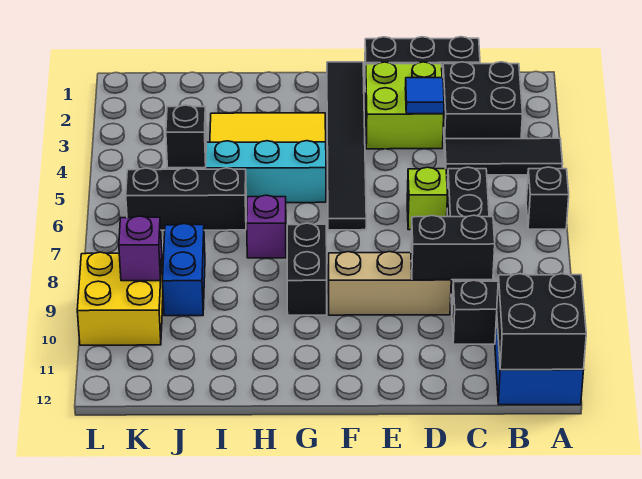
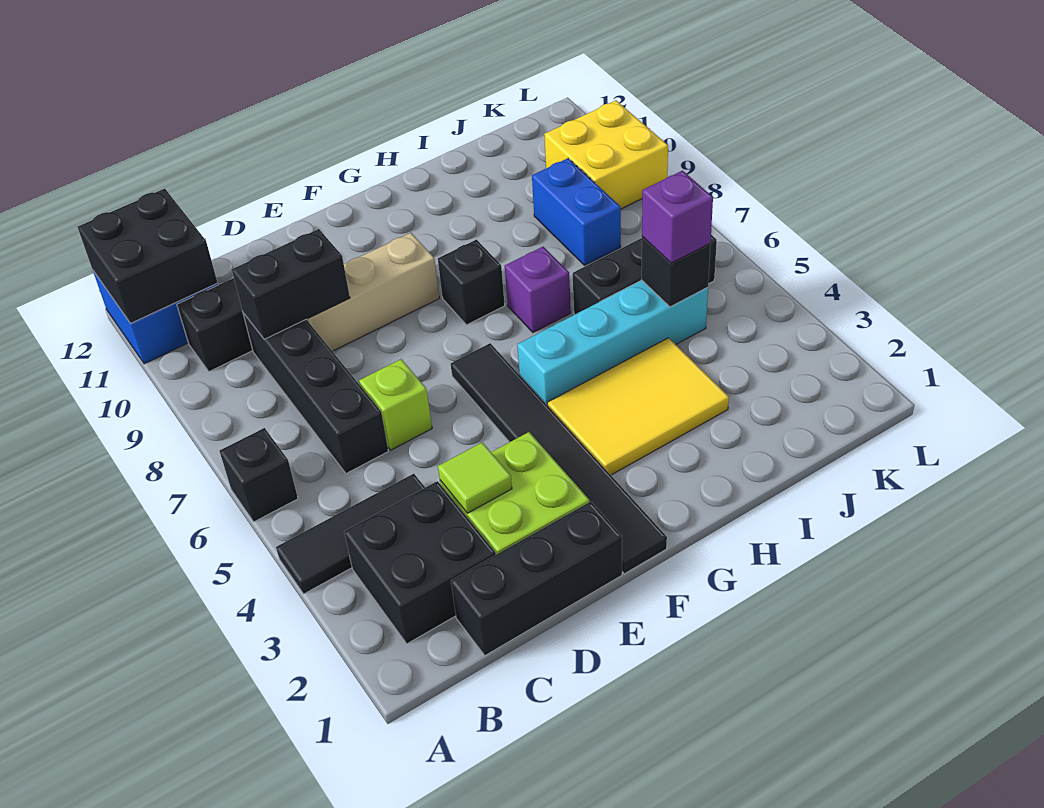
blue tile D3 level 2 -> lime tile D3 level 2
black brick G8:G9 level 1 -> black brick G8 level 1
purple brick K9 level 2 -> purple brick J5 level 3

